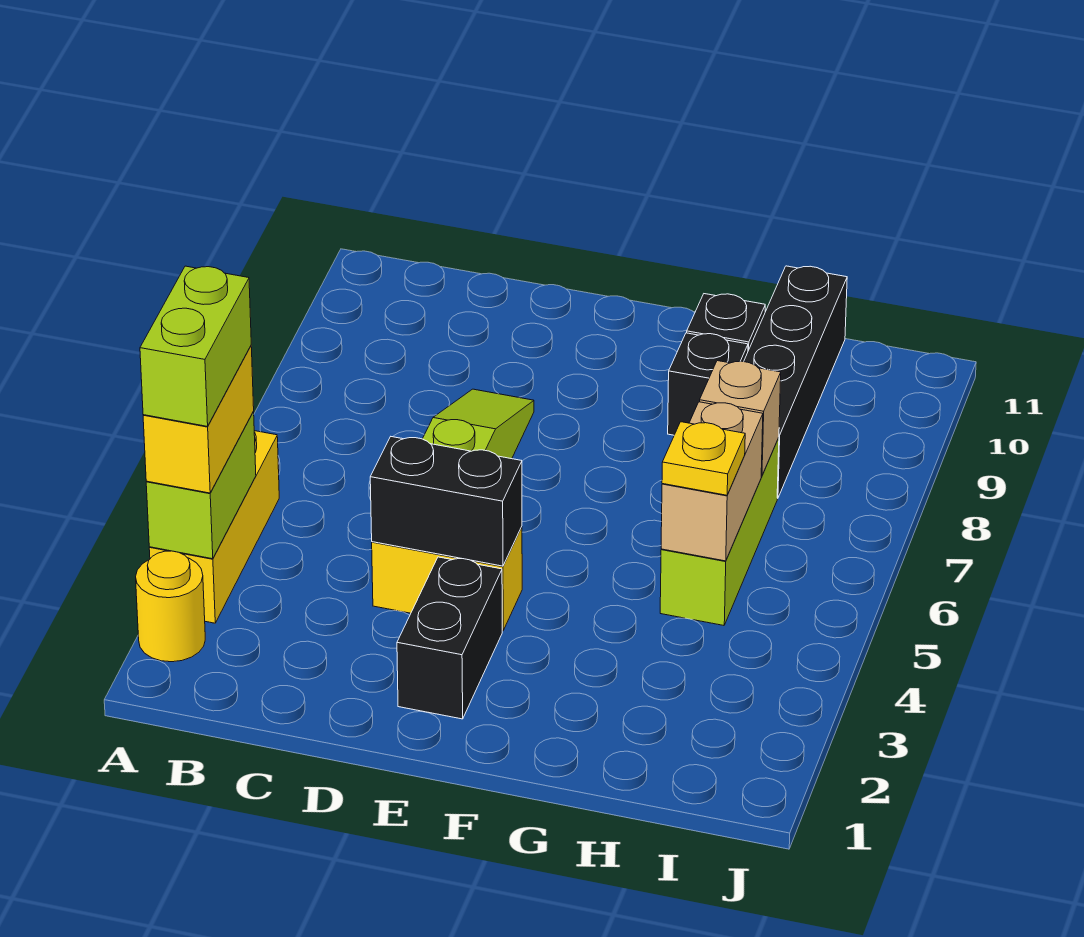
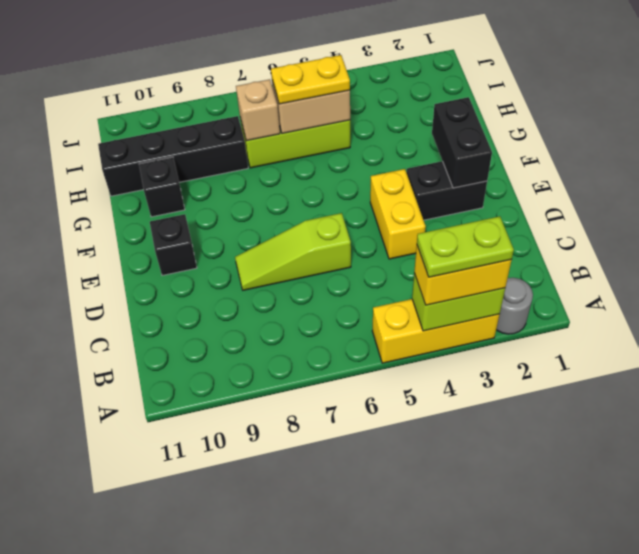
yellow round brick A2 level 1 -> grey round brick A2 level 1
lime brick A3:A4 level 4 -> lime plate A3:A4 level 4
black brick D4:E4 level 2 -> black brick E2:F2 level 2
black brick G9 level 1 -> black brick E10 level 1
yellow plate H5 level 3 -> yellow plate H5:H6 level 3

